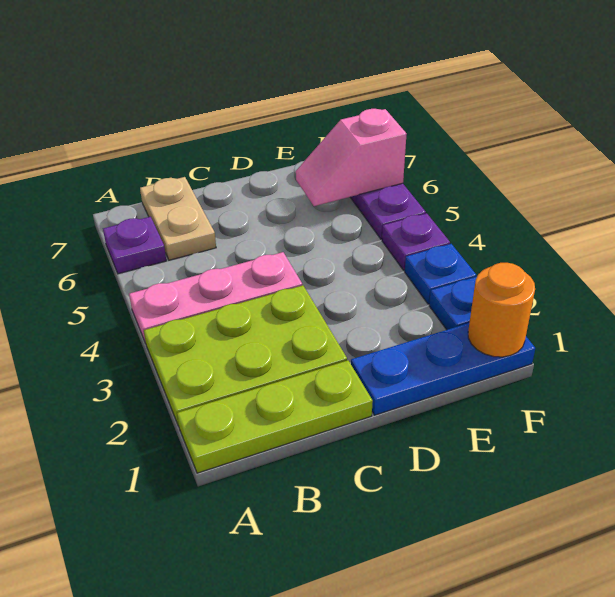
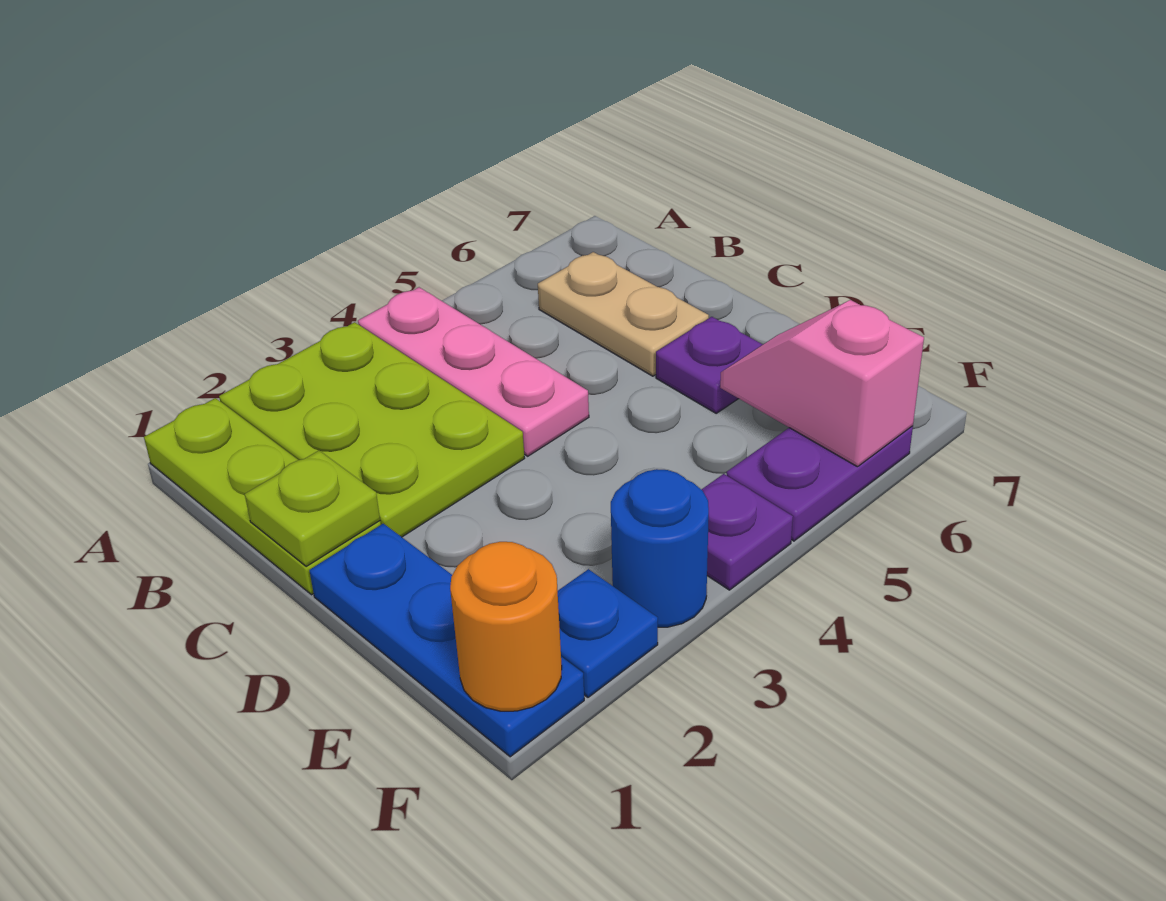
purple plate A6 level 1 -> purple plate D6 level 1
tan plate B6:B7 level 1 -> tan plate B6:C6 level 1
none -> lime plate C1 level 2
blue plate F3 level 1 -> blue round brick F3 level 1

